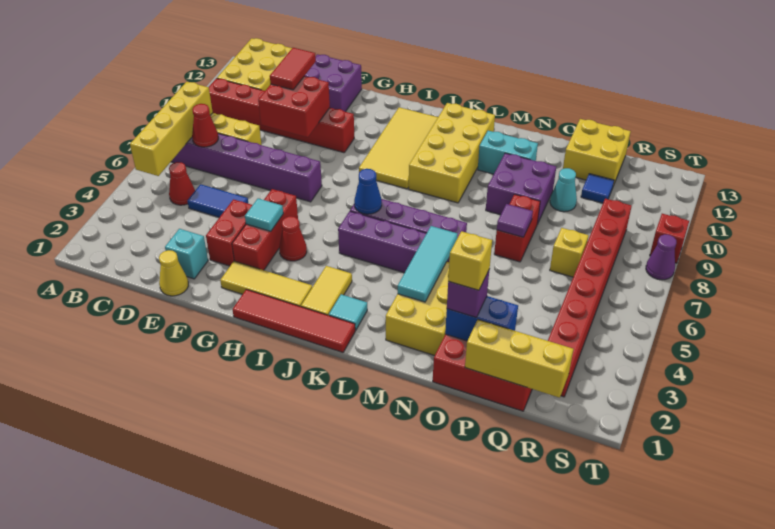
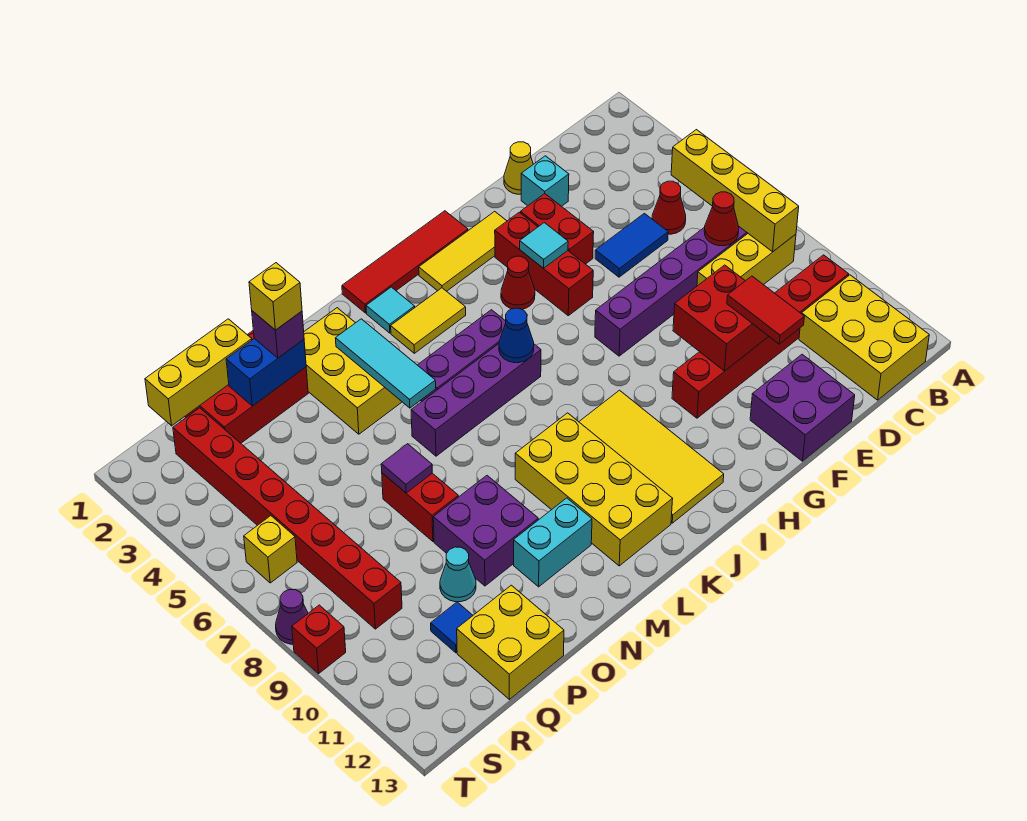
yellow tile J2:J3 level 1 -> yellow tile J3:K3 level 1
yellow brick Q7 level 1 -> yellow brick S6 level 1

